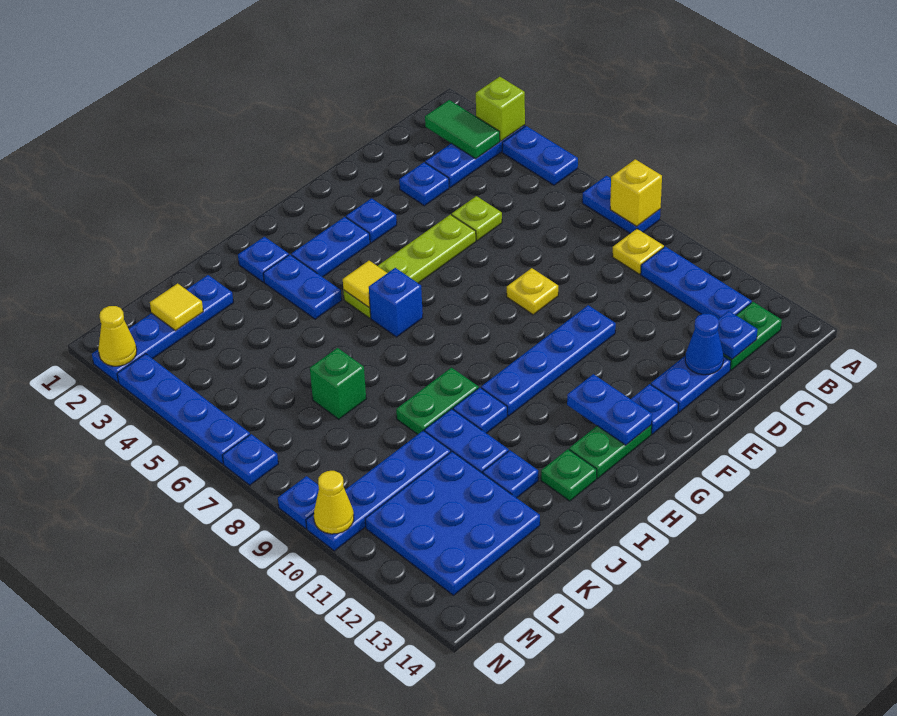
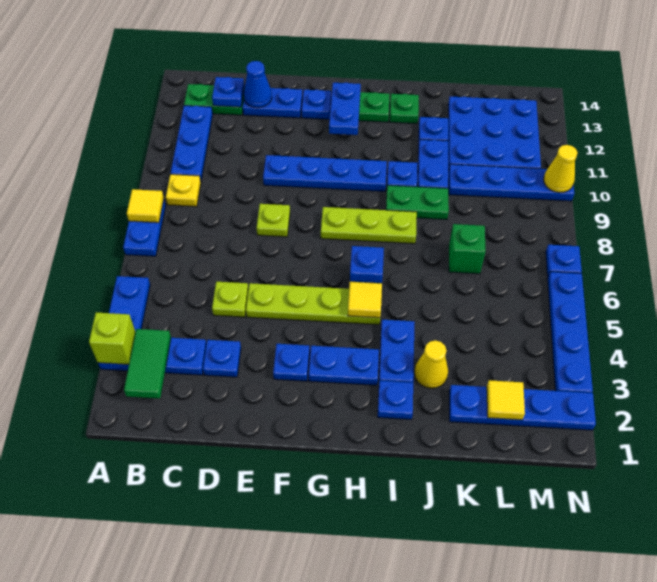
yellow brick A8 level 2 -> yellow tile A8 level 2
yellow plate E8 level 1 -> lime plate E8 level 1
none -> lime plate G8:I8 level 1
yellow cone N2 level 2 -> yellow cone J3 level 1
blue plate N9 level 1 -> none

